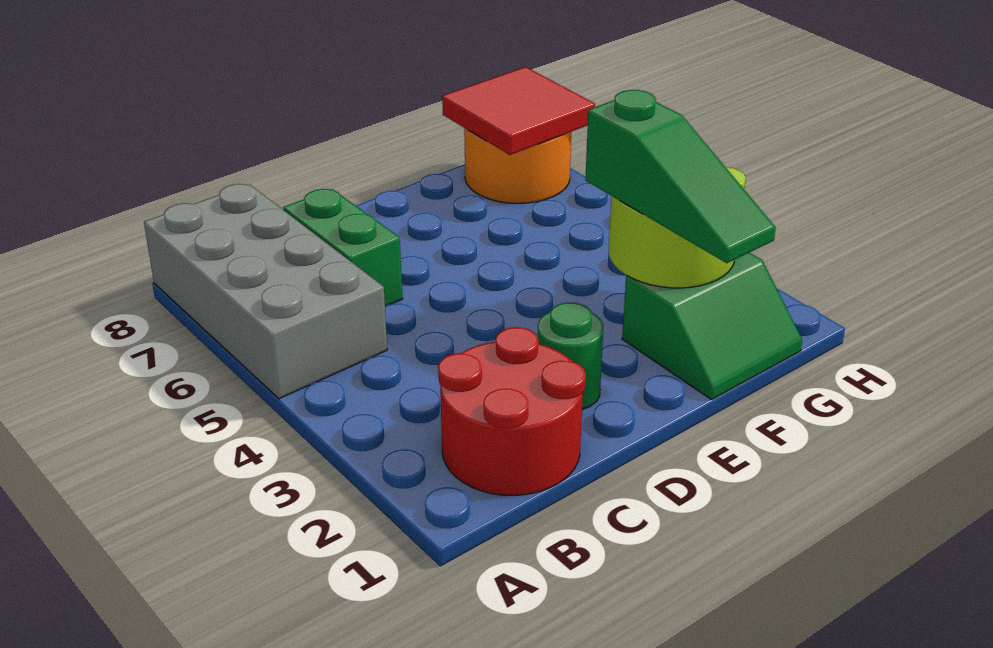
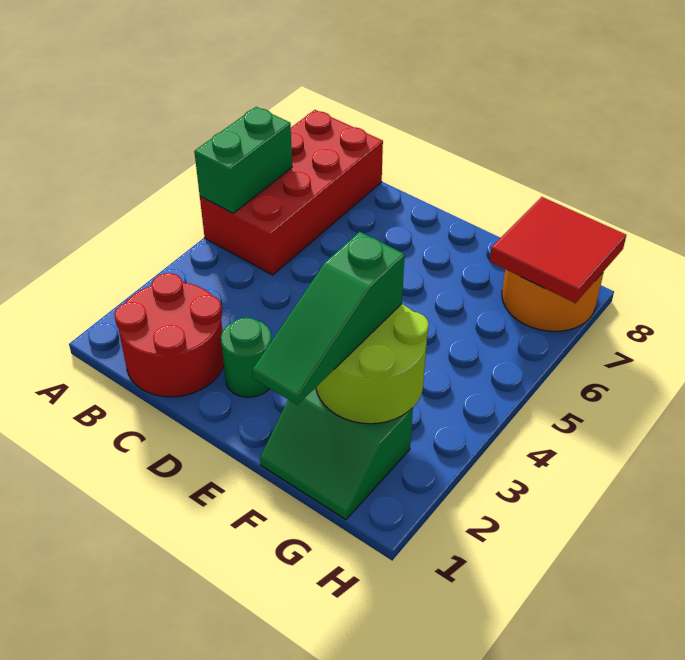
grey brick A5:B8 level 1 -> red brick A5:B8 level 1
green brick C6:C7 level 1 -> green brick A5:A6 level 2

